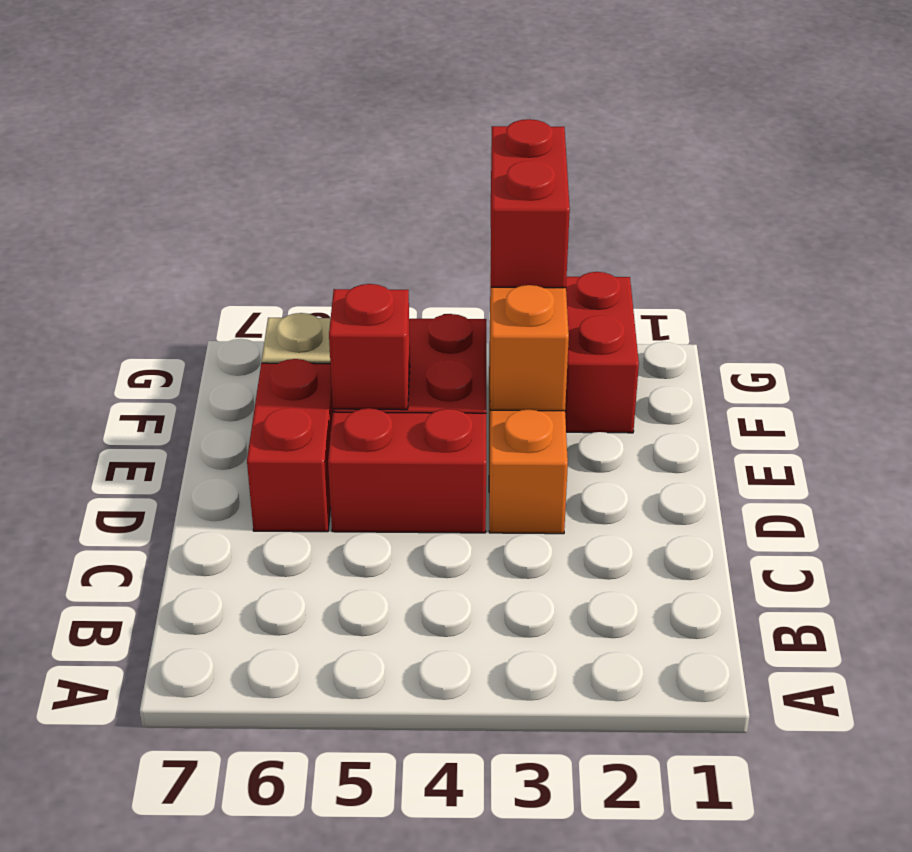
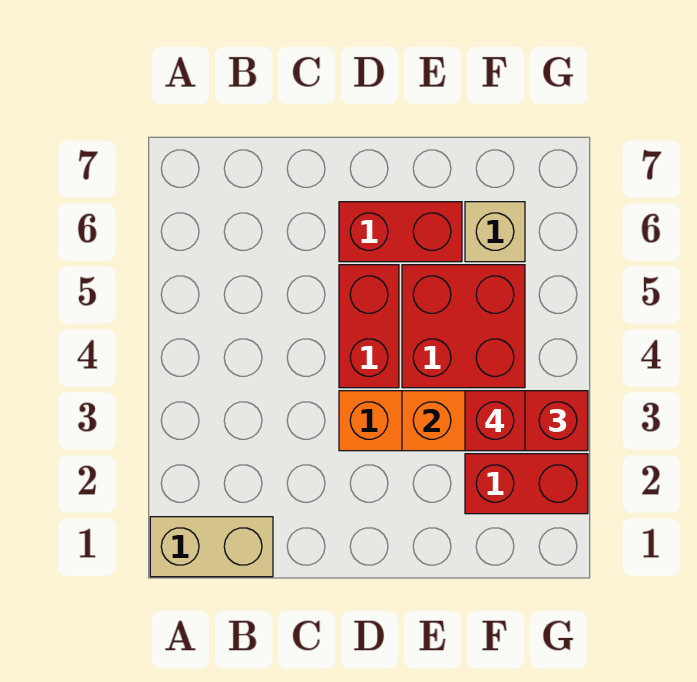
none -> tan brick A1:B1 level 1
red brick E5 level 2 -> red brick F3 level 4

